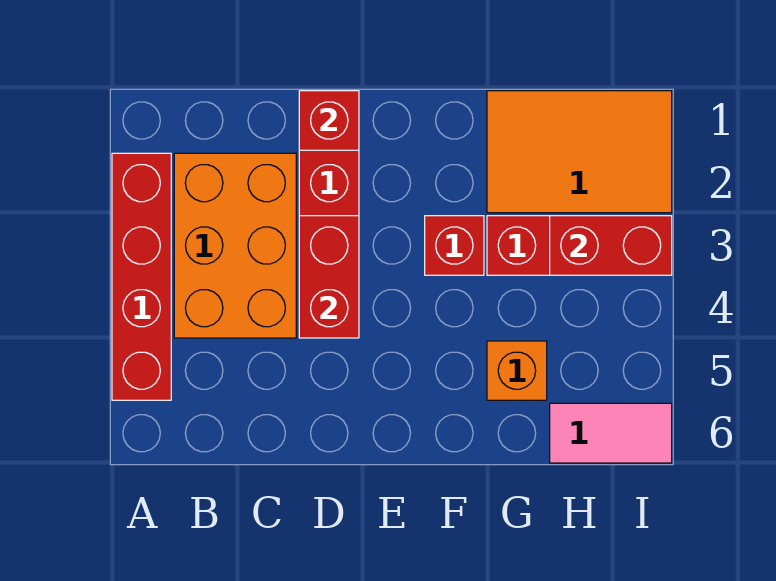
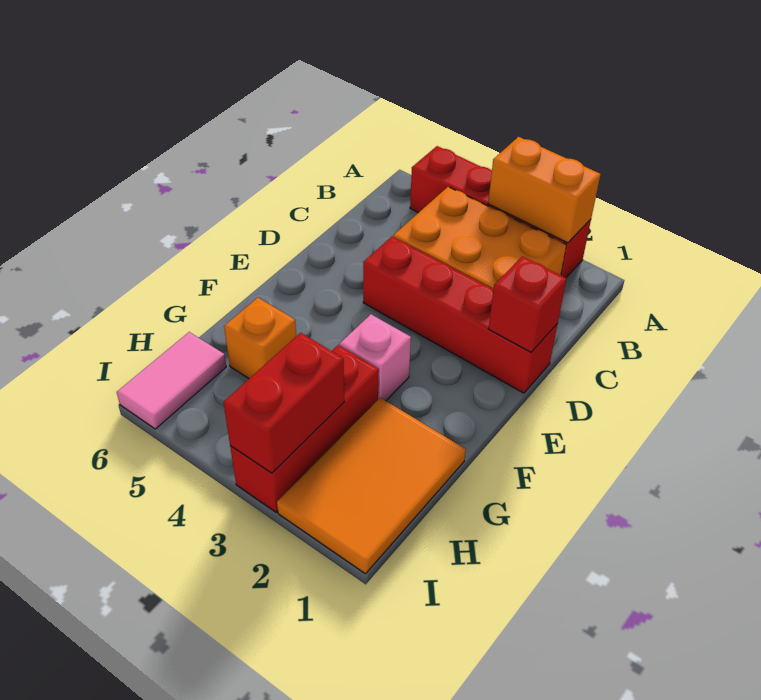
none -> orange brick A2:A3 level 2
red brick D3:D4 level 2 -> none
red brick F3 level 1 -> pink brick F3 level 1

